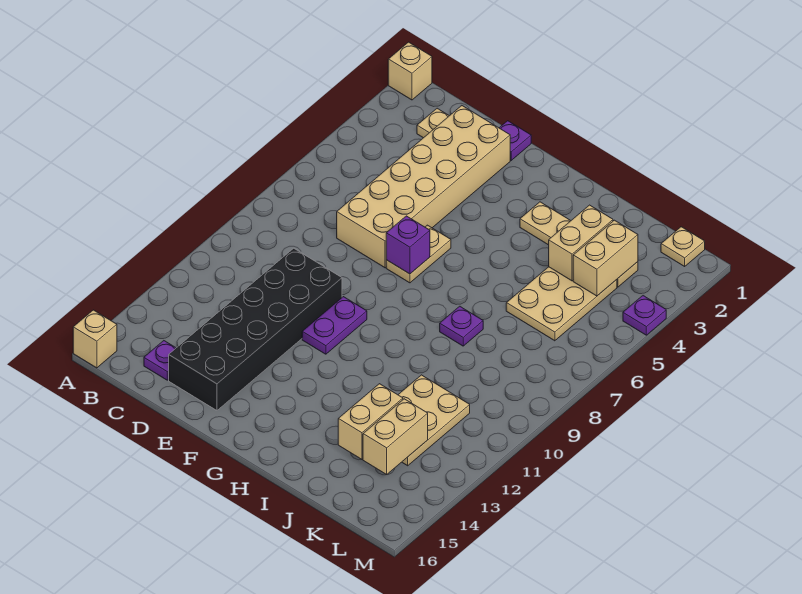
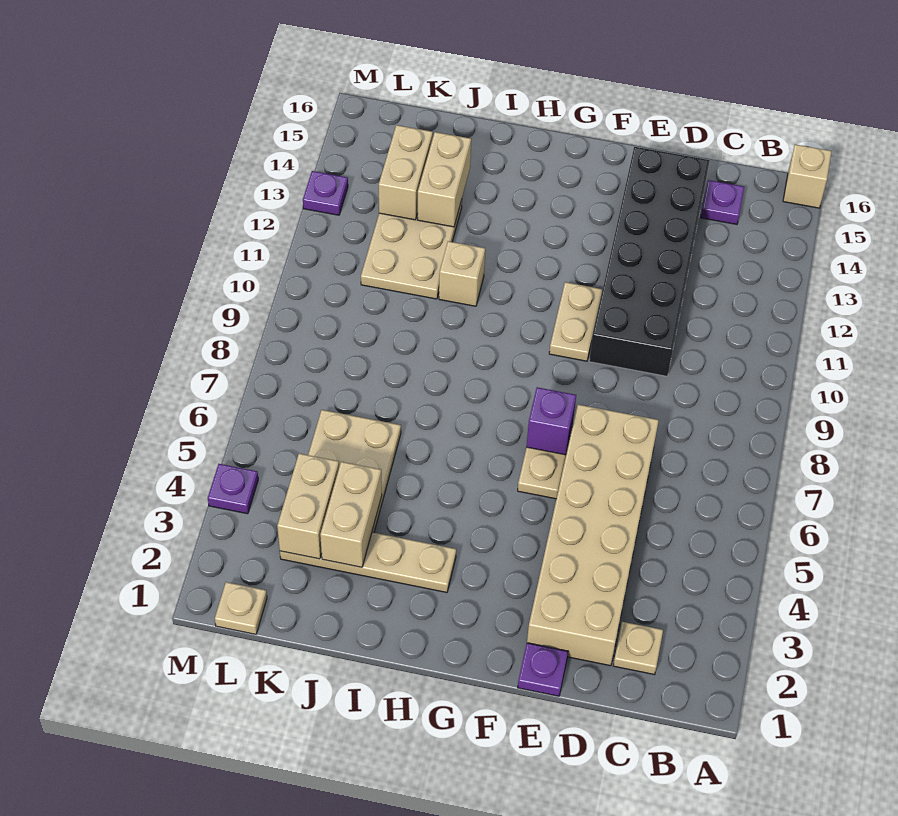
tan brick A1 level 1 -> tan brick I11 level 1
purple plate F10:F11 level 1 -> tan plate F10:F11 level 1
purple plate I8 level 1 -> purple plate M13 level 1

